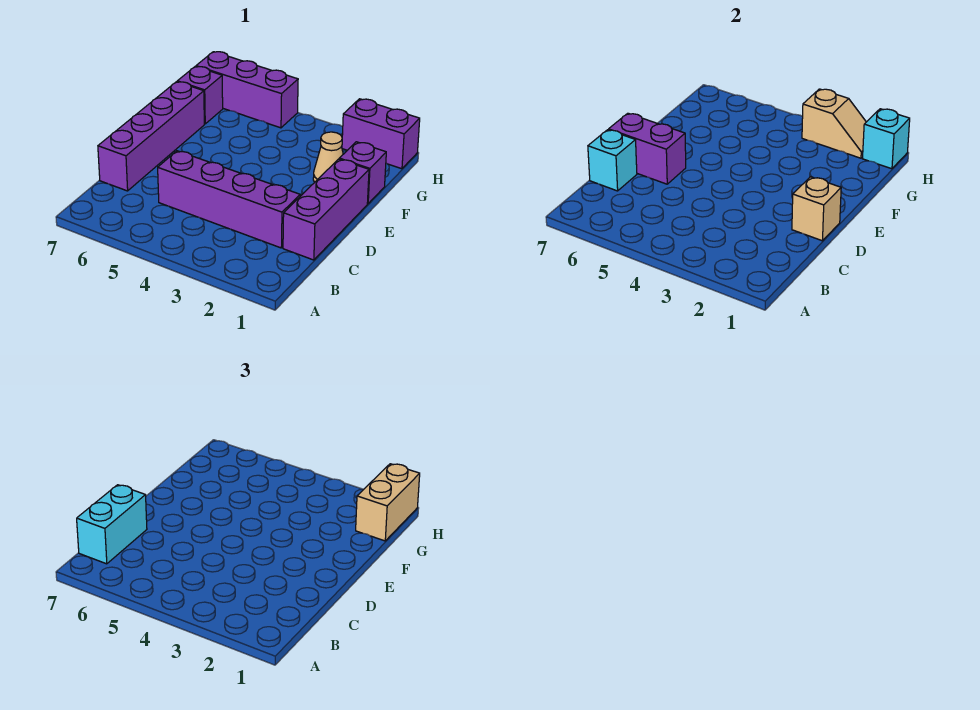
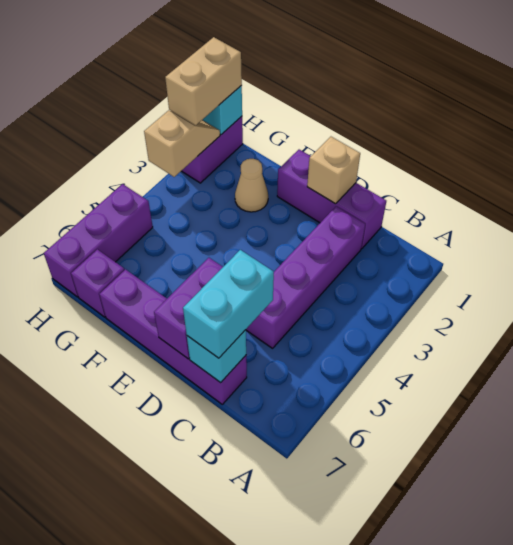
cyan brick B7:C7 level 3 -> cyan brick C6:C7 level 3
purple brick F1 level 1 -> none
tan brick G1:H1 level 3 -> tan brick H1:H2 level 3

